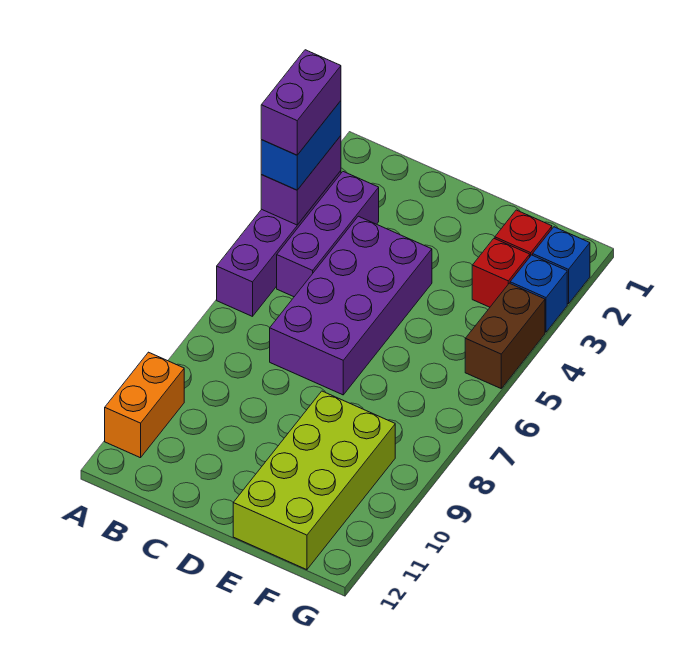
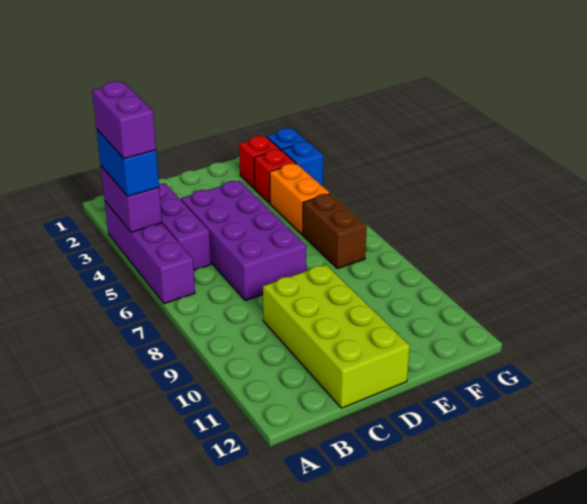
orange brick A10:A11 level 1 -> orange brick F4:F5 level 1
lime brick E9:F12 level 1 -> lime brick C9:D12 level 1
brown brick G4:G5 level 1 -> brown brick F6:F7 level 1

